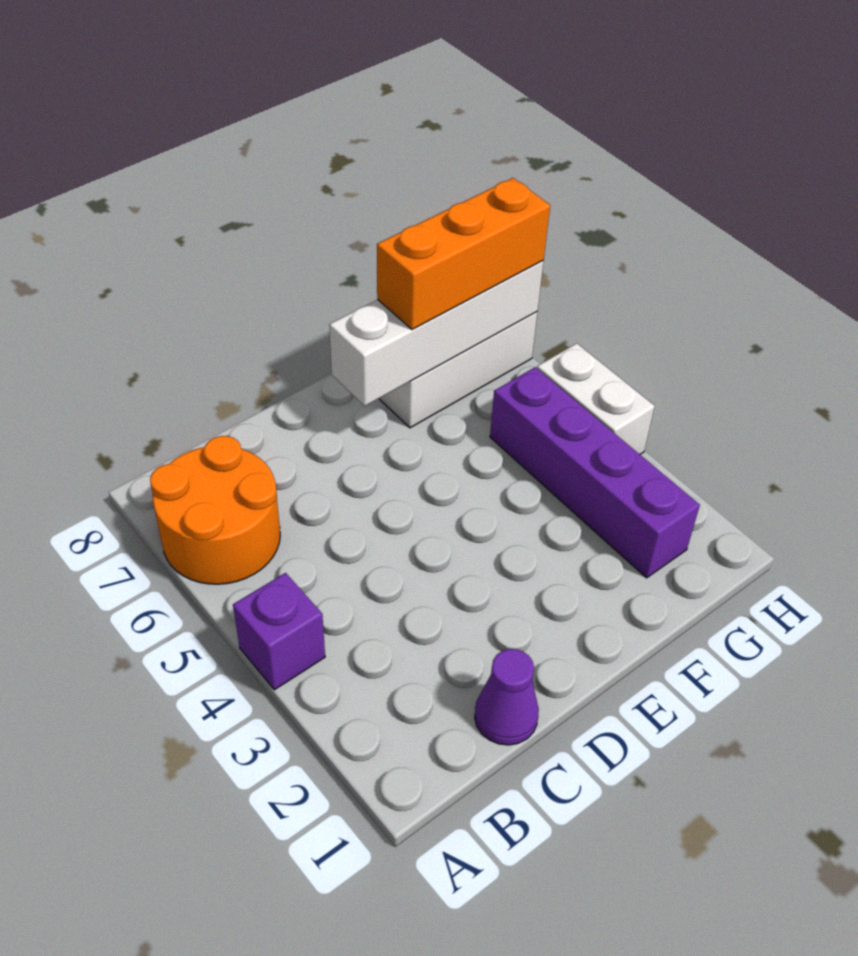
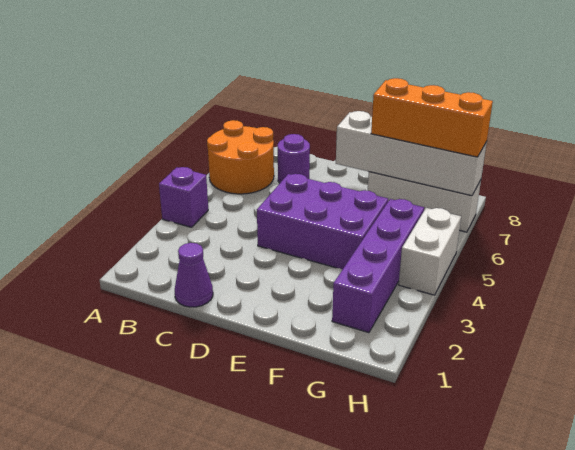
none -> purple round brick C7 level 1
none -> purple brick D4:F5 level 1

